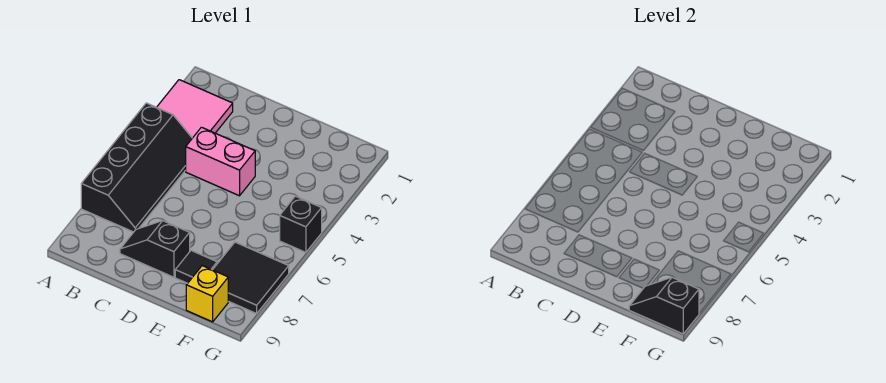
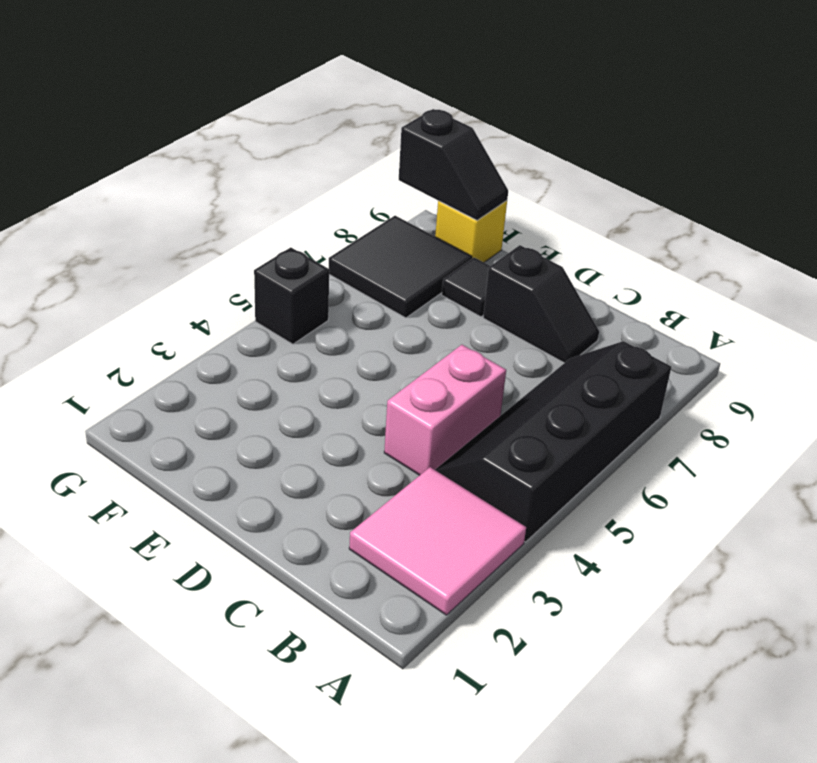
pink brick C4:D4 level 1 -> pink brick C4:C5 level 1

